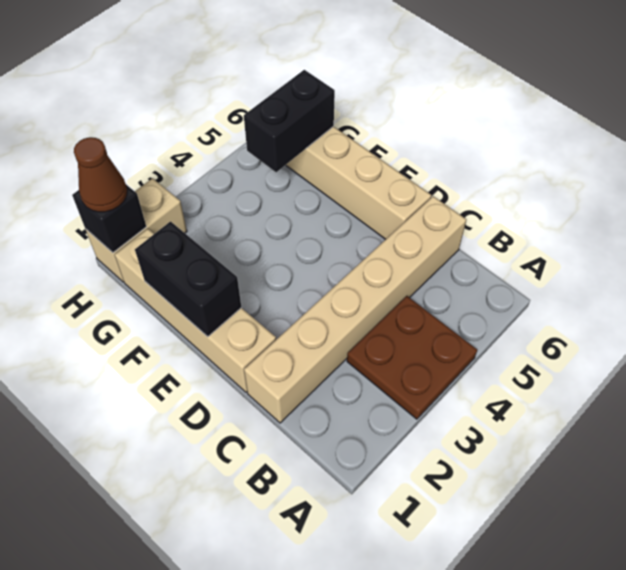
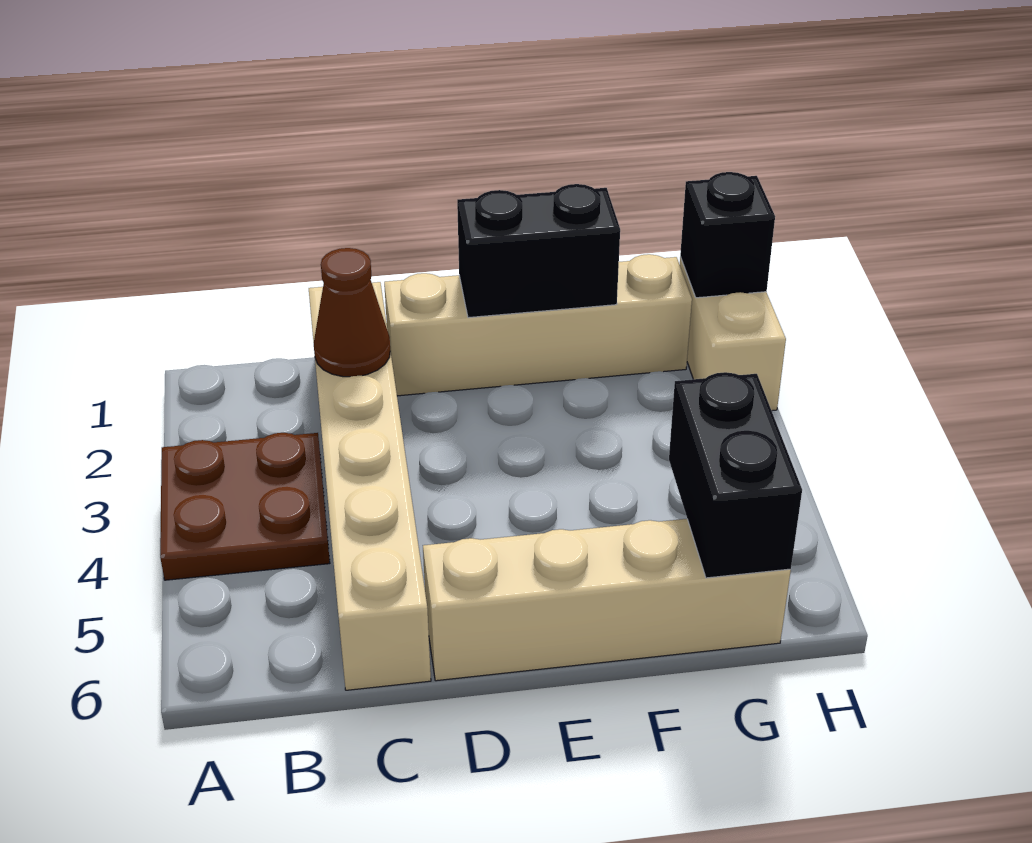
brown cone H1 level 3 -> brown cone C2 level 2

